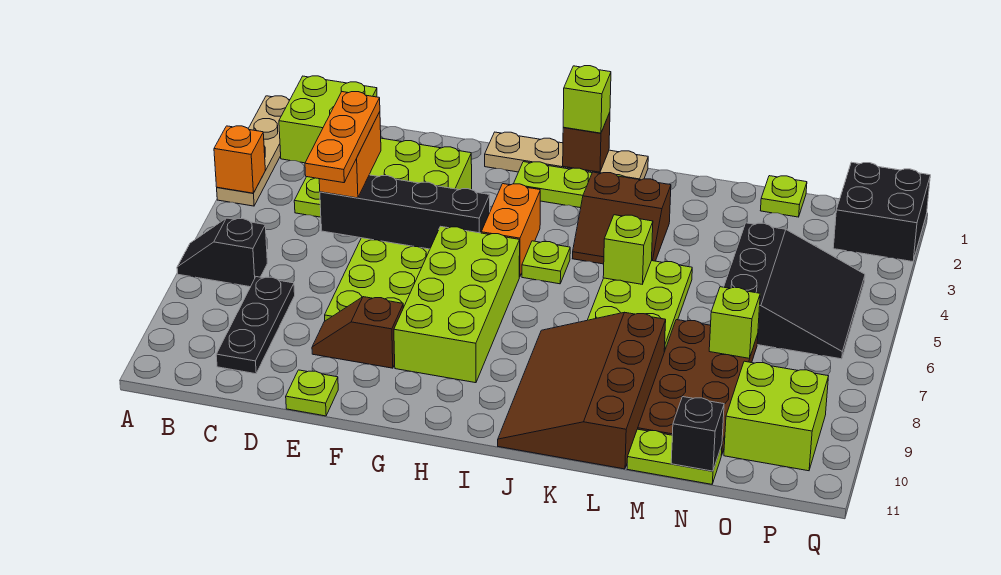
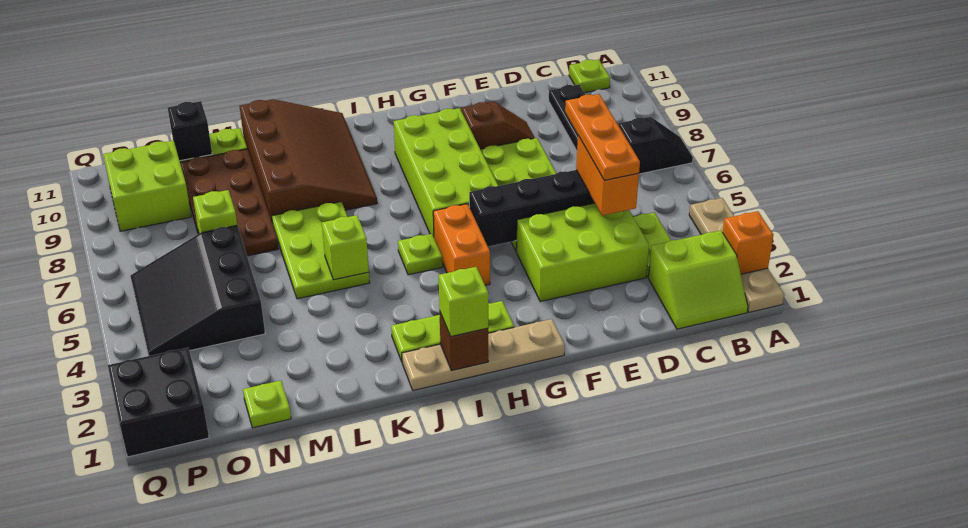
orange brick A4 level 2 -> orange brick A2 level 2
lime brick B1:C2 level 1 -> lime slope B1:C2 level 1 top 2
lime plate E11 level 1 -> lime plate B11 level 1
brown slope J3:K4 level 1 top 3 -> none

